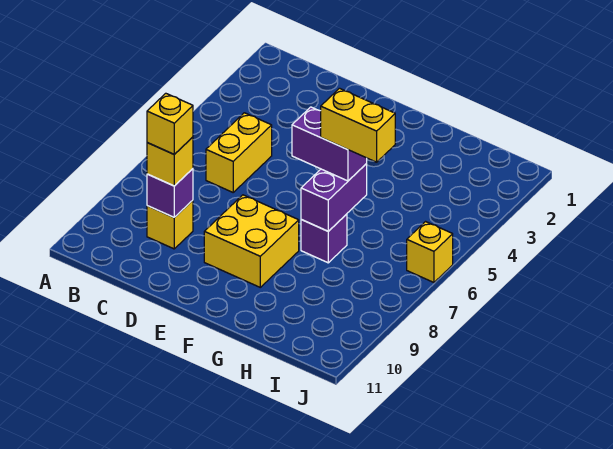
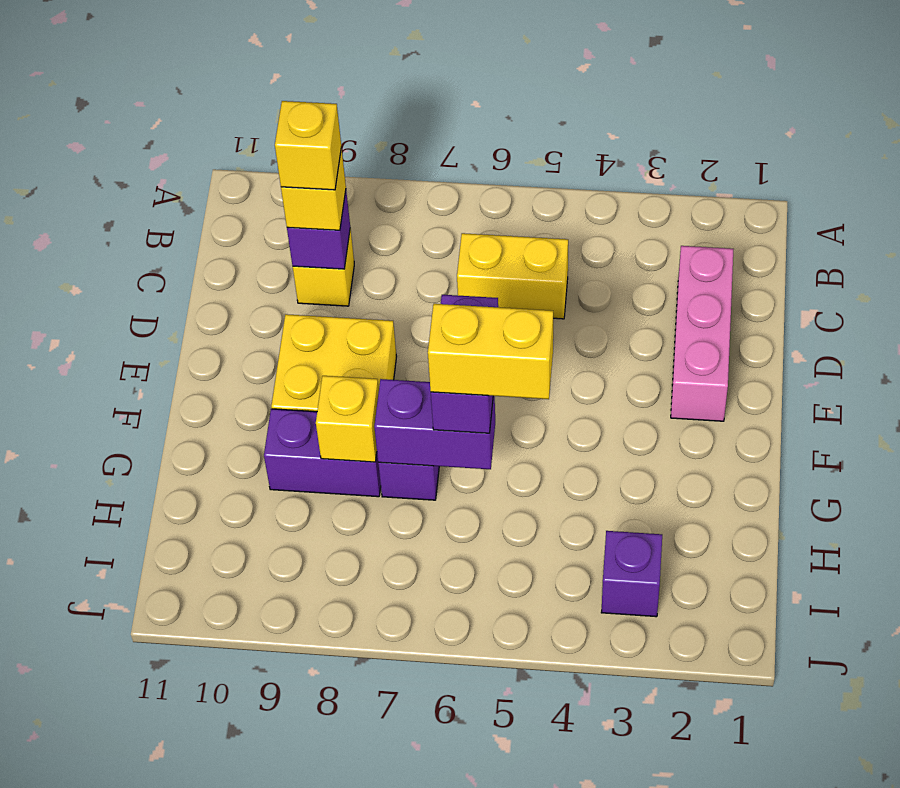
none -> pink brick C2:E2 level 1
yellow brick G6:H6 level 4 -> yellow brick G5:G6 level 4
none -> purple brick G8:G9 level 1
none -> purple brick I3 level 1
yellow brick J6 level 1 -> yellow brick G8 level 2

